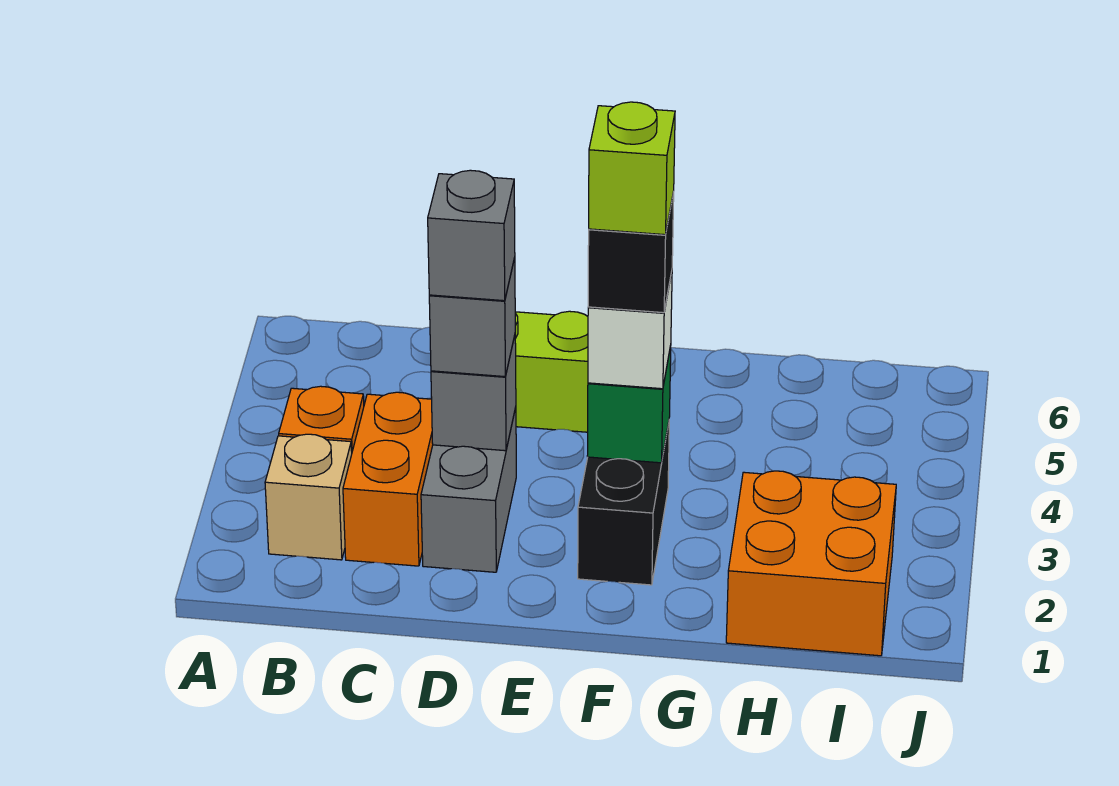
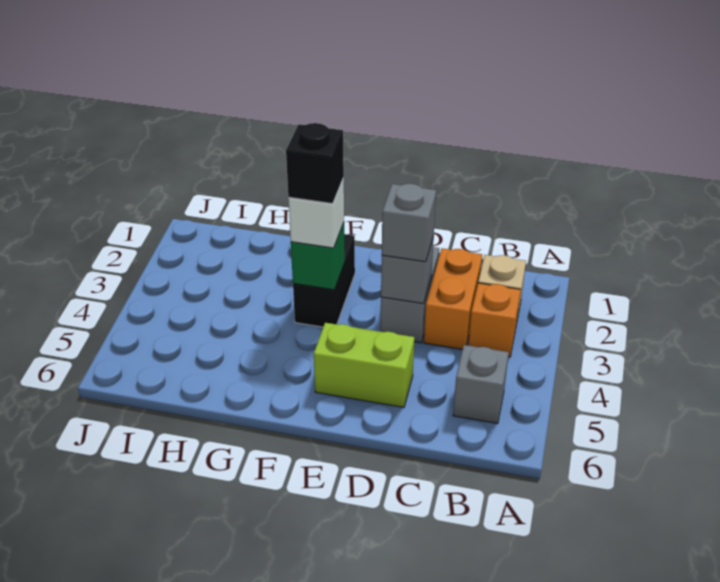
grey brick D3 level 4 -> grey brick B5 level 1
lime brick F3 level 5 -> none
orange brick H1:I2 level 1 -> none

